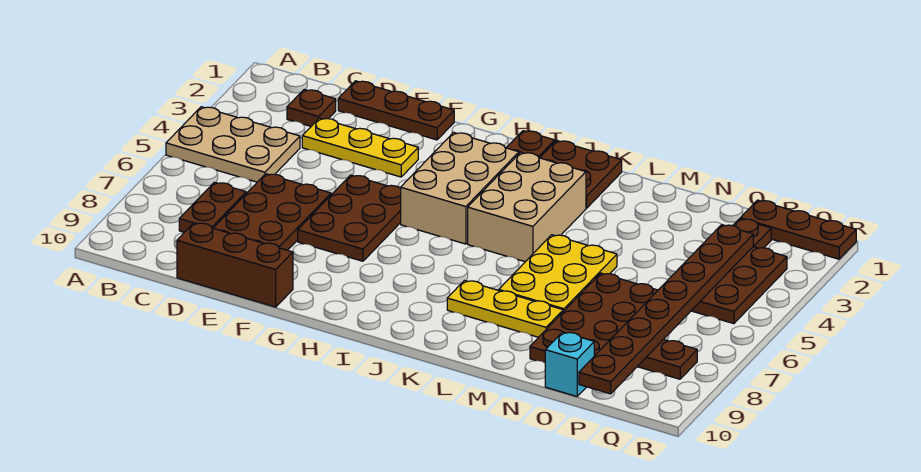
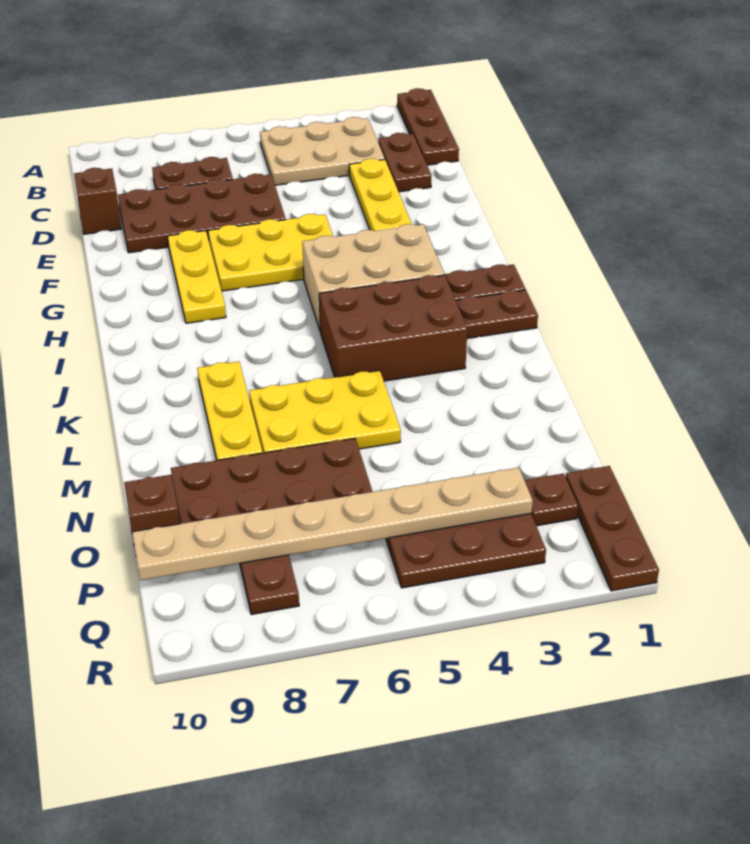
tan plate A4:C5 level 1 -> tan plate B3:C5 level 1
brown plate C2 level 1 -> brown plate C2:D2 level 1
brown plate D1:F1 level 1 -> brown plate A1:C1 level 1
brown brick D10:F10 level 1 -> brown brick D10 level 1
brown plate F5:G7 level 1 -> yellow plate F5:G7 level 1
none -> yellow plate F8:H8 level 1
brown plate J1:K2 level 1 -> brown plate J1:J2 level 1
tan brick J3:K5 level 1 -> brown brick J3:K5 level 1
cyan brick O10 level 1 -> brown brick O10 level 1
brown plate P3:P10 level 2 -> tan plate P3:P10 level 2

